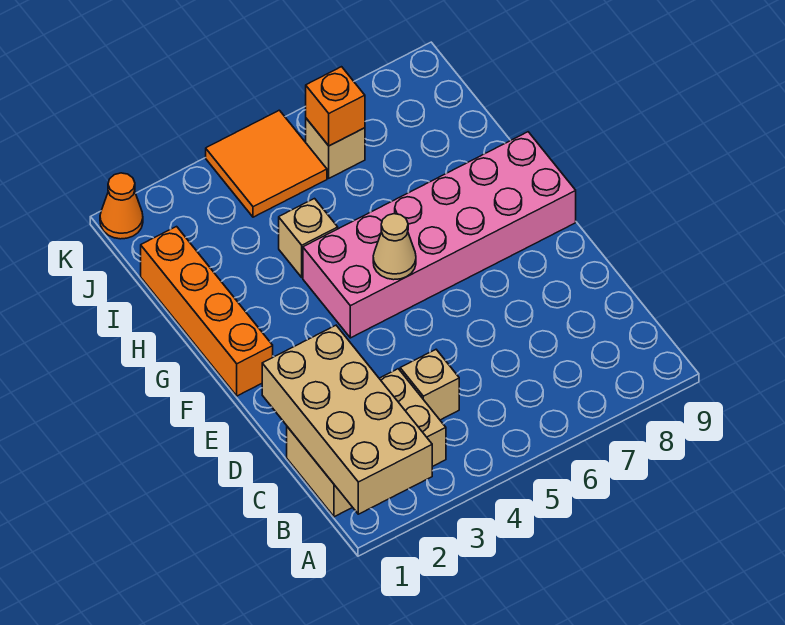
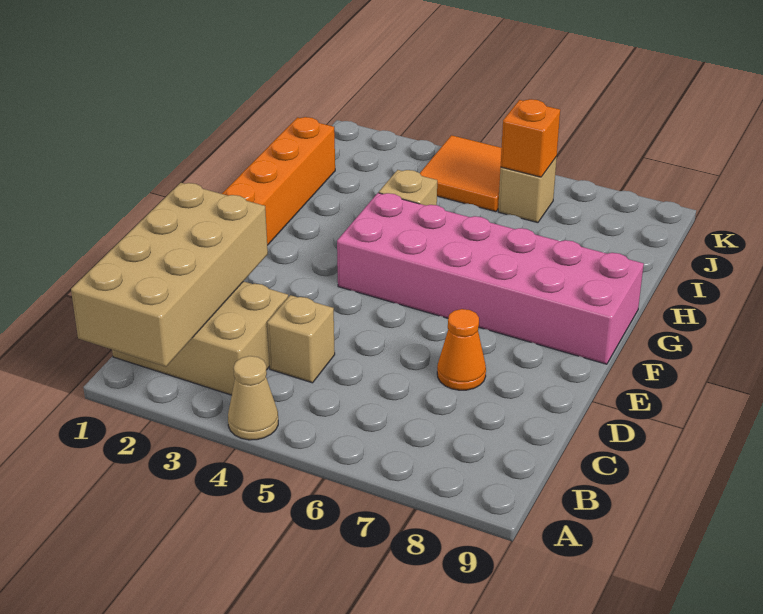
tan cone F5 level 2 -> tan cone A4 level 1
orange cone K1 level 1 -> orange cone D7 level 1

